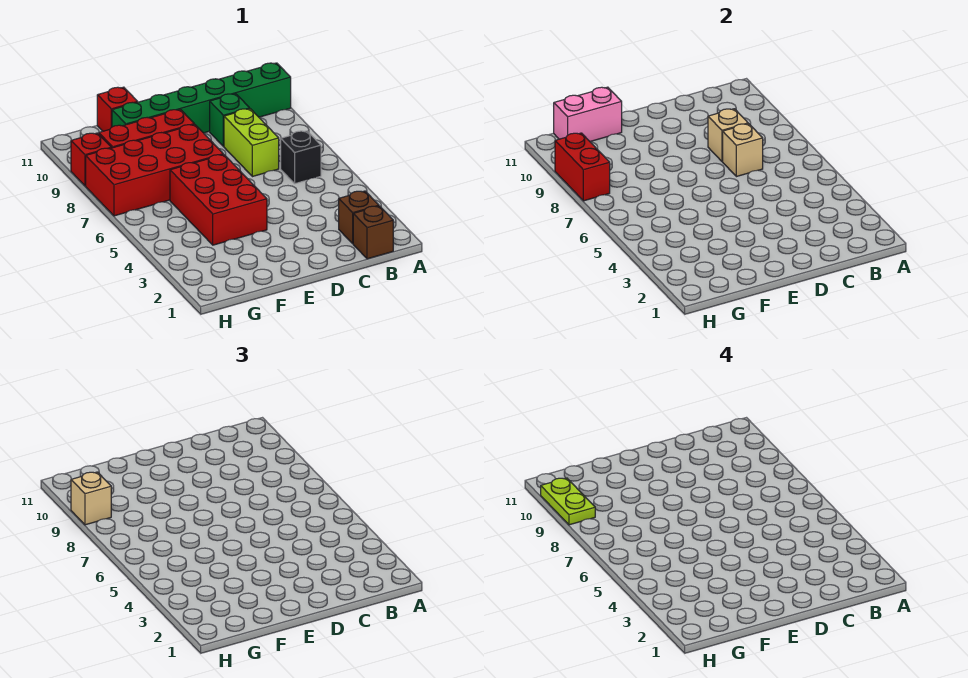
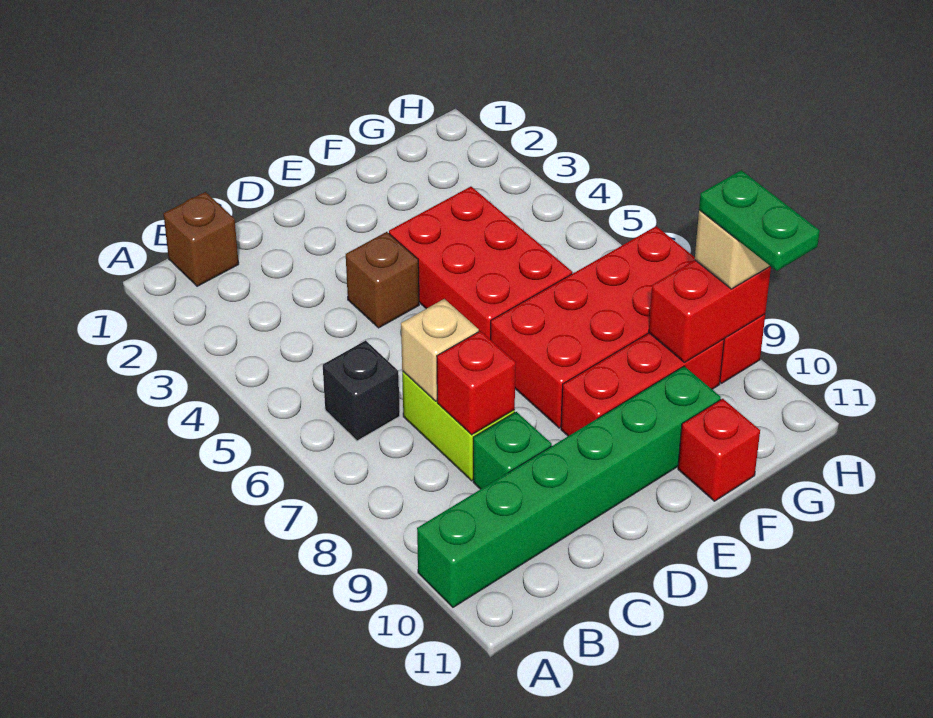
brown brick B2 level 1 -> brown brick D4 level 1
tan brick C8 level 2 -> red brick C8 level 2
pink brick F11:G11 level 2 -> none
red brick H8:H9 level 2 -> red brick G9:H9 level 2
lime plate H9:H10 level 4 -> green plate H9:H10 level 4

